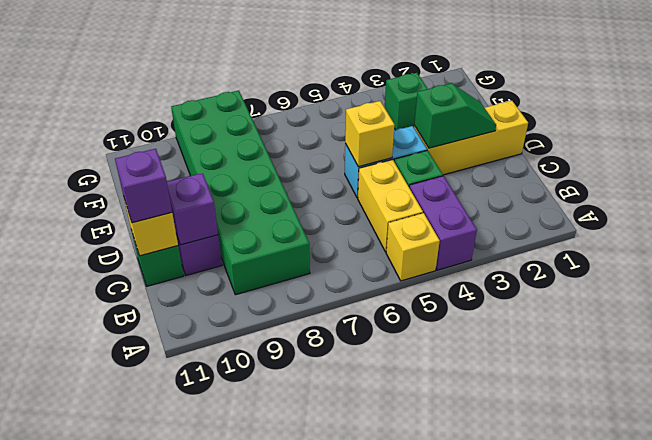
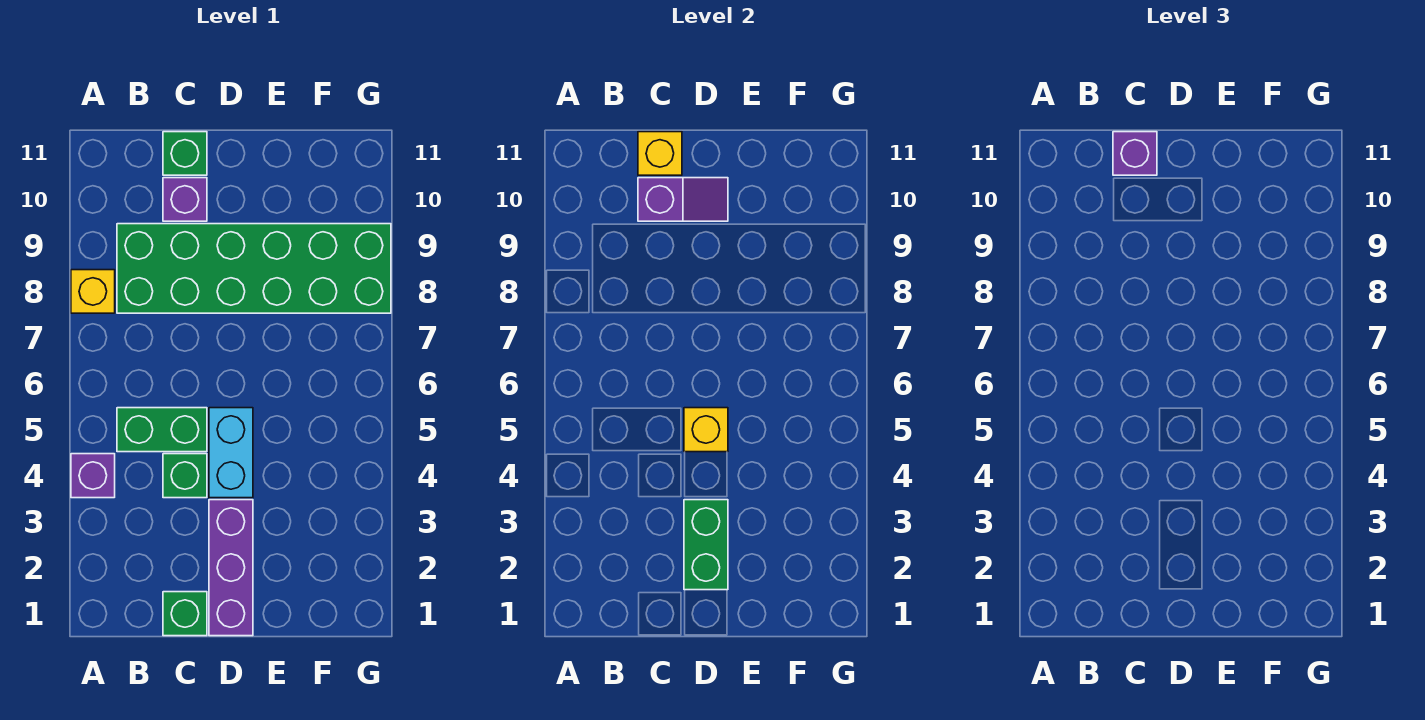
purple brick A4:B4 level 1 -> purple brick A4 level 1
yellow brick A5 level 1 -> yellow brick A8 level 1
yellow brick B5:C5 level 1 -> green brick B5:C5 level 1
yellow brick D1:D3 level 1 -> purple brick D1:D3 level 1
green slope D2:D3 level 2 top 3 -> green brick D2:D3 level 2
green brick F3 level 1 -> green brick C1 level 1

